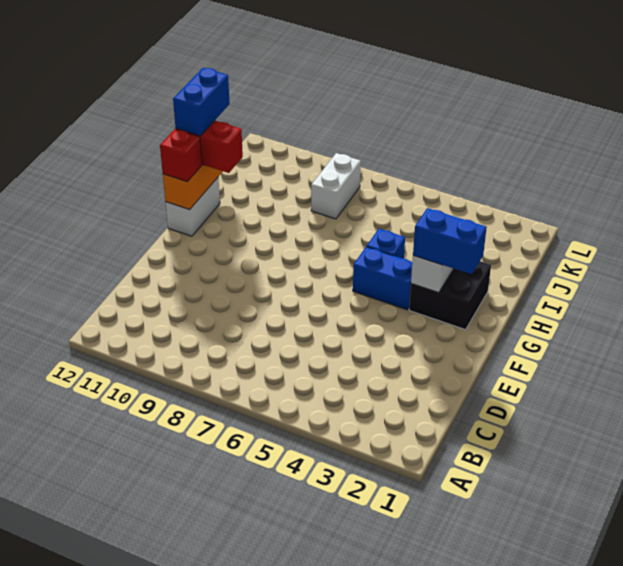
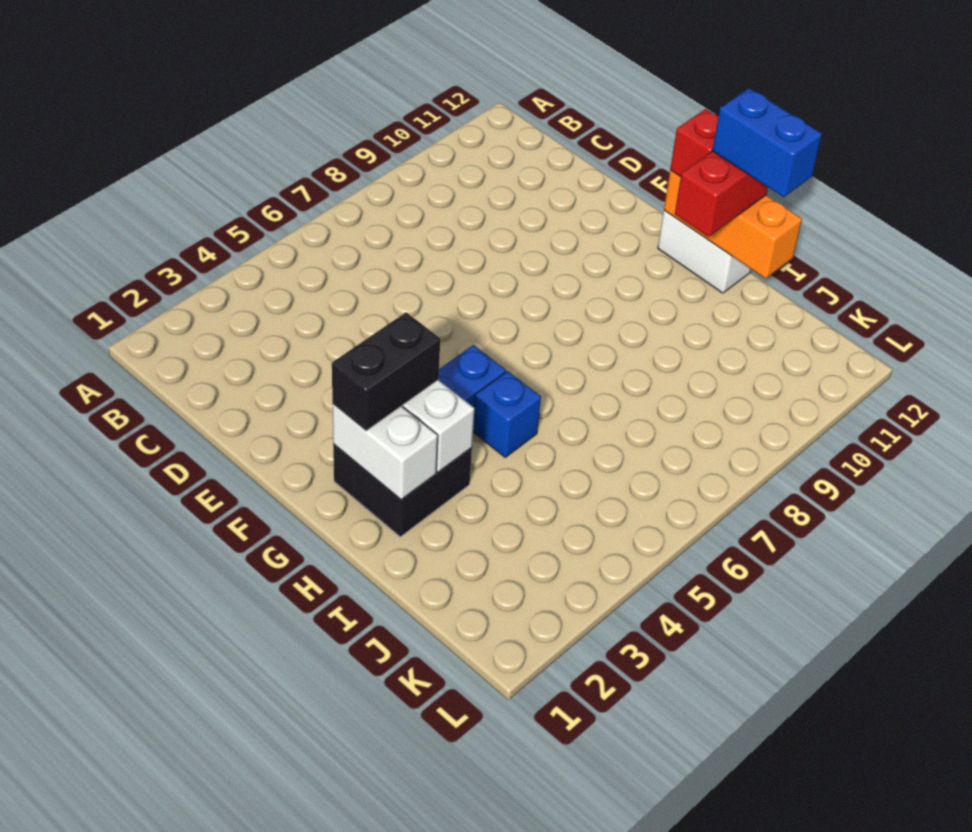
blue brick G2:G3 level 3 -> black brick G2:G3 level 3
white brick J8:K8 level 1 -> white brick G2:H2 level 2

